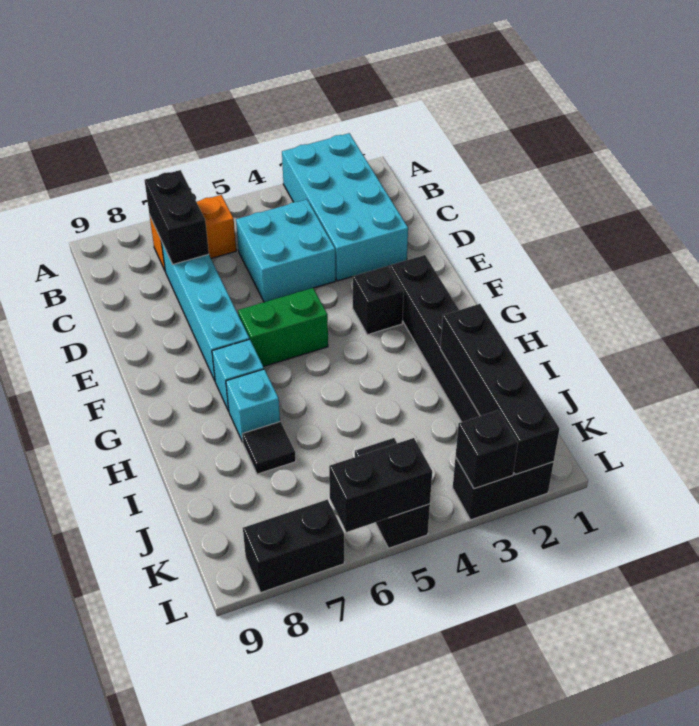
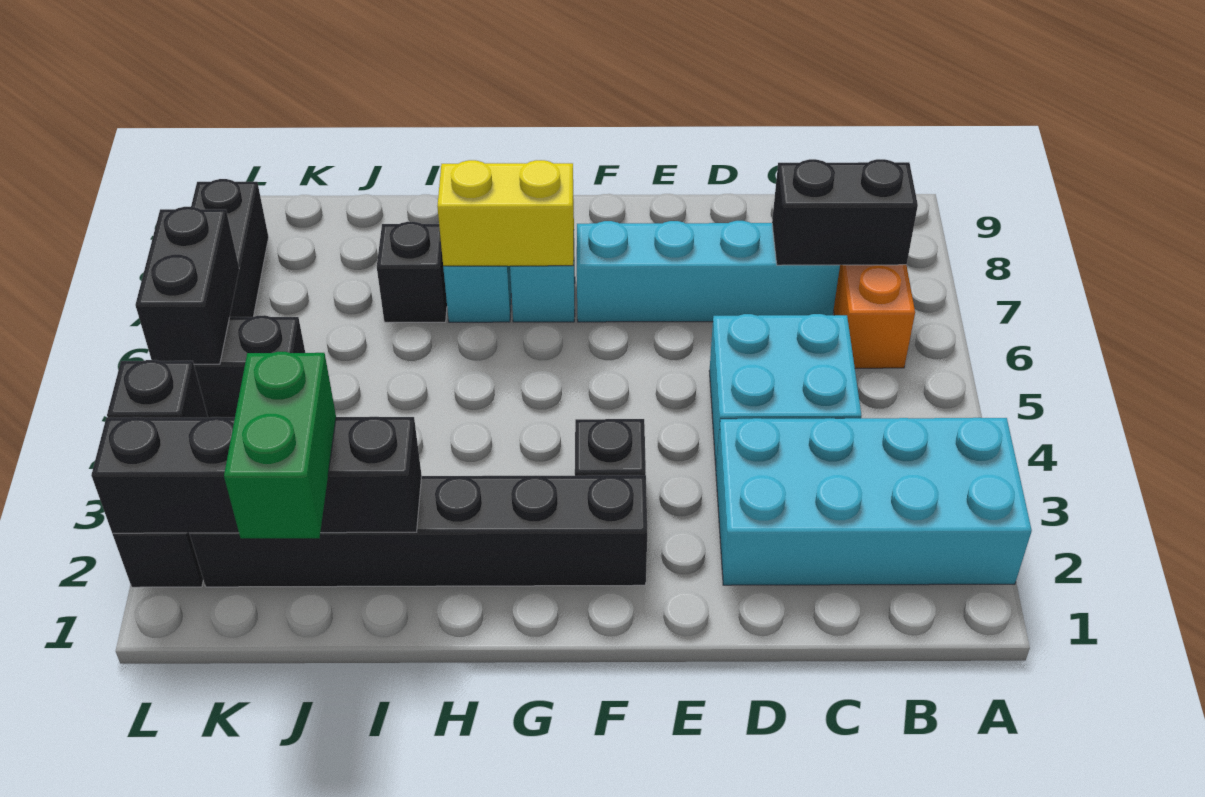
green brick F5:F6 level 1 -> green brick J1:J2 level 3
none -> yellow brick G7:H7 level 2
black tile I7 level 1 -> black brick I7 level 1

